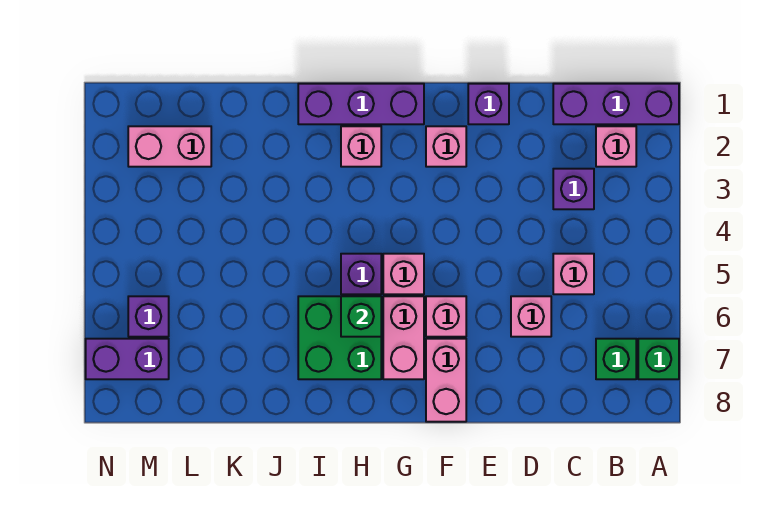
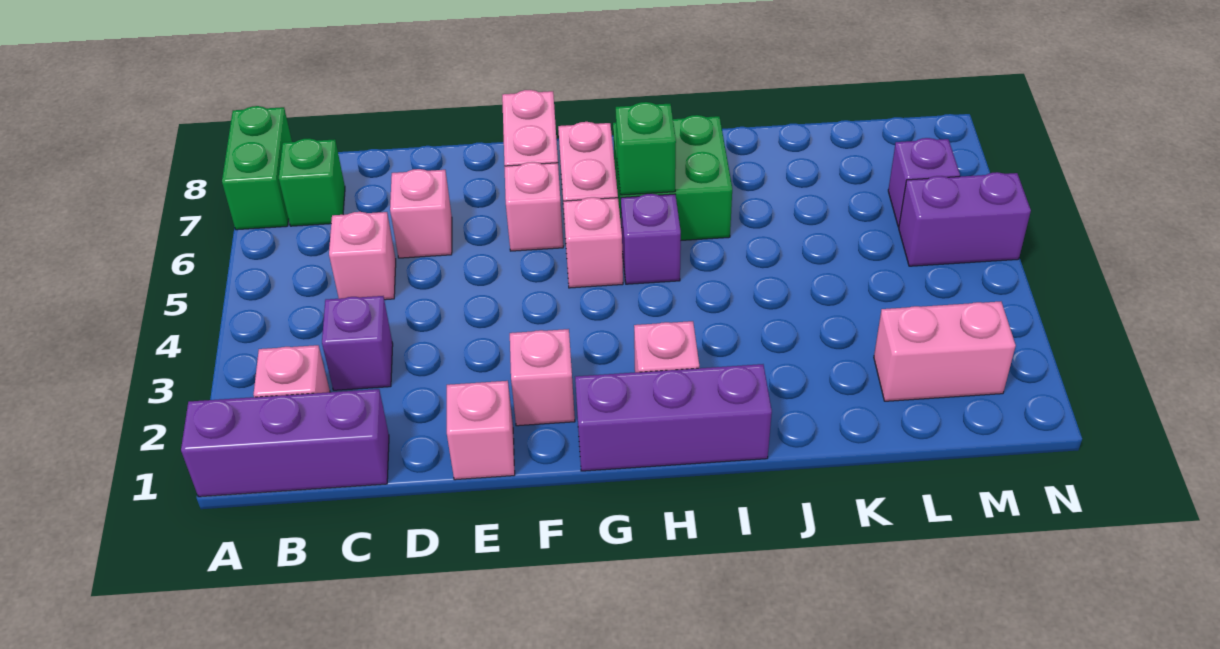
green brick A7 level 1 -> green brick A7:A8 level 1
purple brick E1 level 1 -> pink brick E1 level 1
purple brick M7:N7 level 1 -> purple brick M5:N5 level 1

